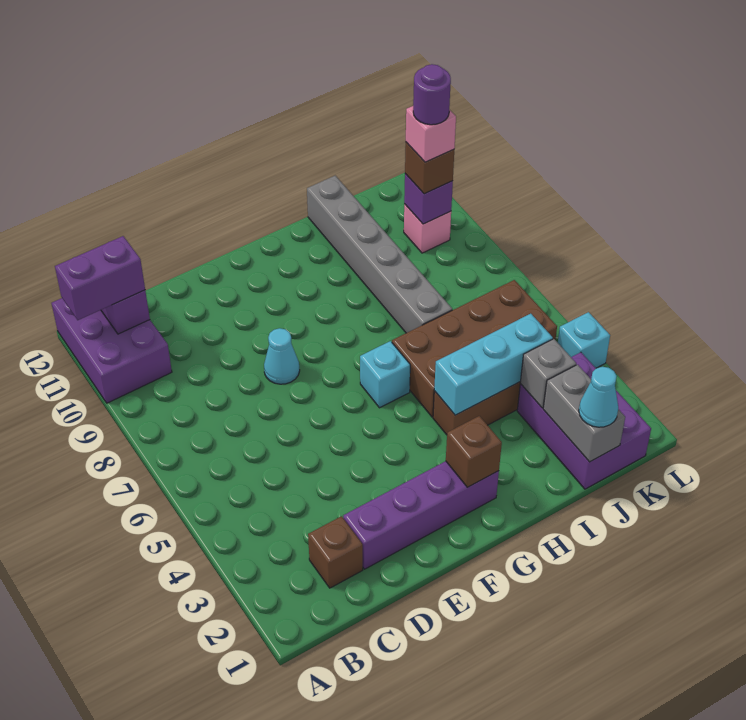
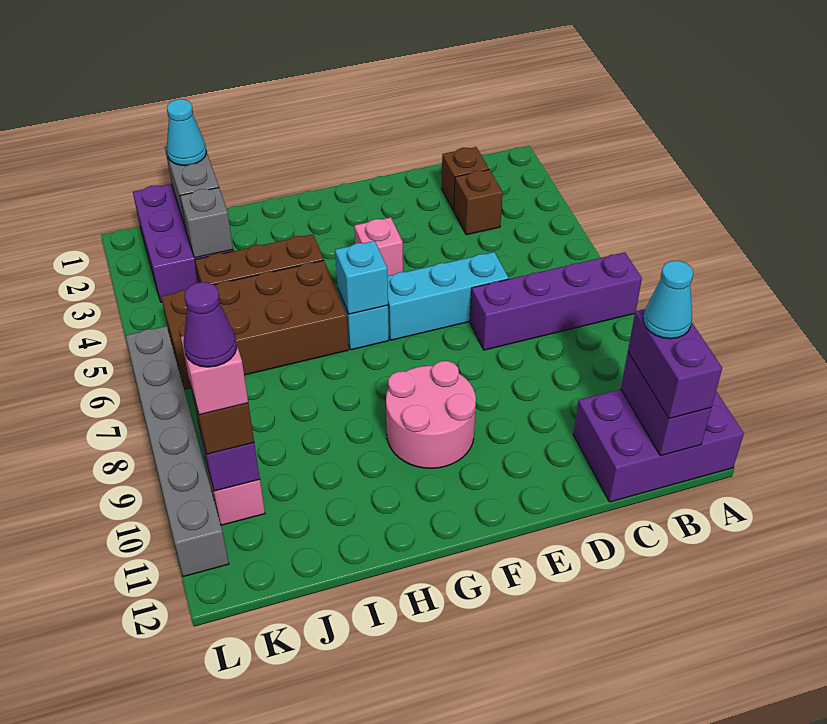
purple brick A10:B12 level 1 -> purple brick A11:C12 level 1
purple brick A11:B11 level 3 -> purple brick B11:B12 level 3
purple brick D2:G2 level 1 -> purple brick A7:D7 level 1
cyan cone E8 level 1 -> cyan cone B11 level 4
none -> pink brick F4 level 1
none -> pink round brick F9:G10 level 1
brown brick G2 level 2 -> brown brick C3 level 1
cyan brick H4:J4 level 2 -> cyan brick D6:F6 level 1
grey brick I7:I12 level 1 -> grey brick L6:L11 level 1
purple round brick K10 level 5 -> purple cone K10 level 5
cyan brick L4 level 1 -> cyan brick G6 level 2

